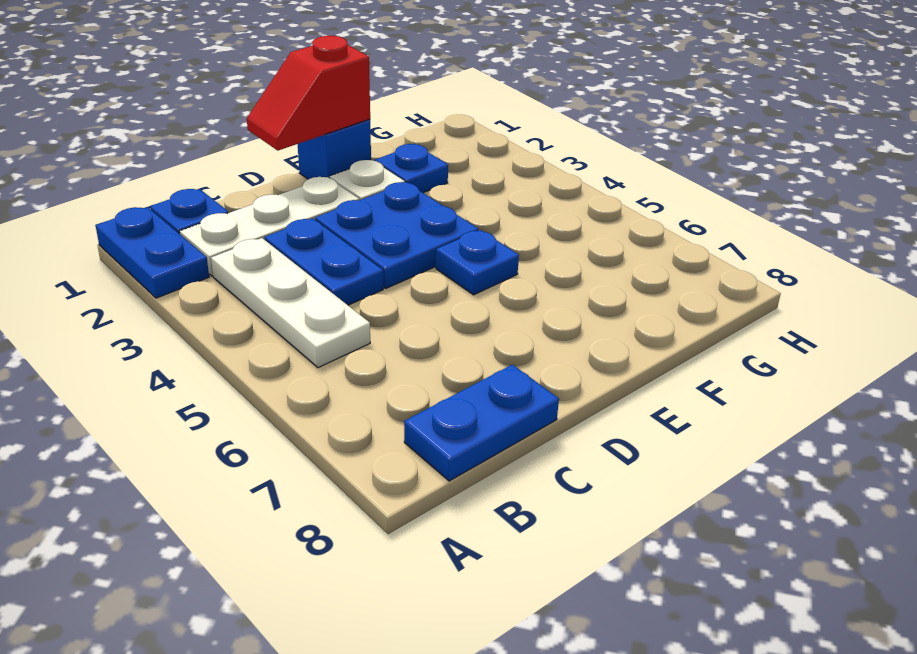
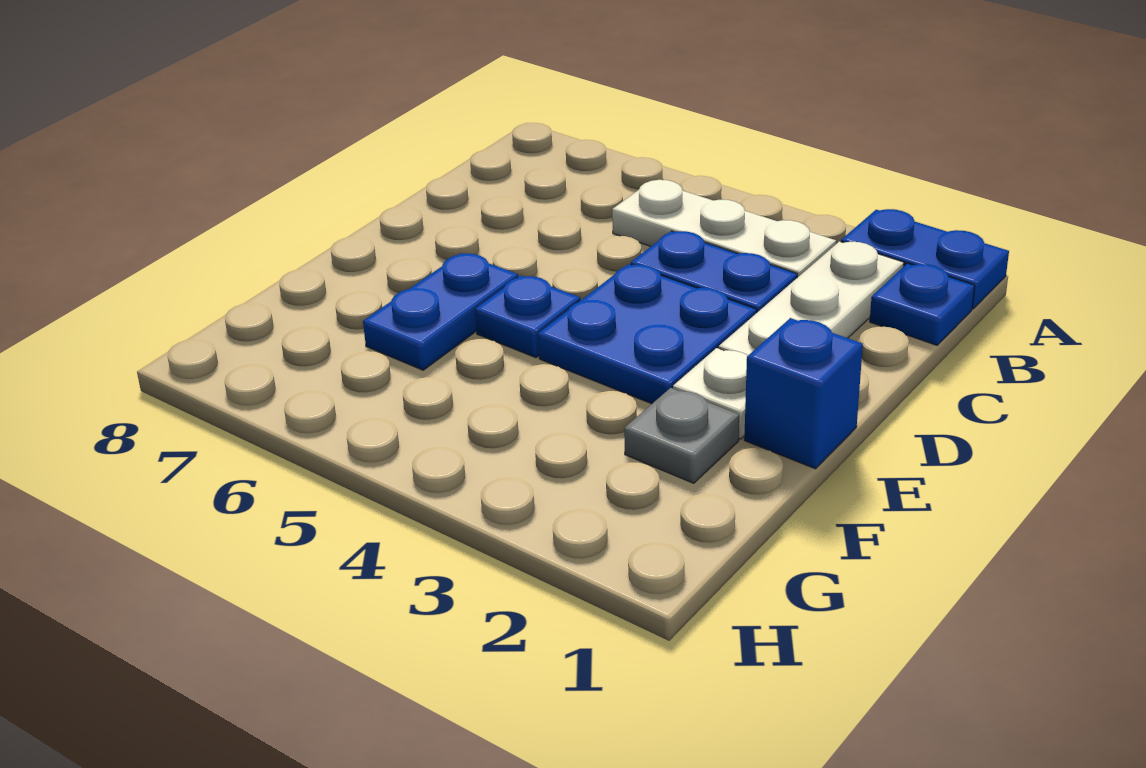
blue plate B8:C8 level 1 -> blue plate E6:F6 level 1
red slope D1:E1 level 2 top E -> none
blue plate F2 level 1 -> grey plate F2 level 1

